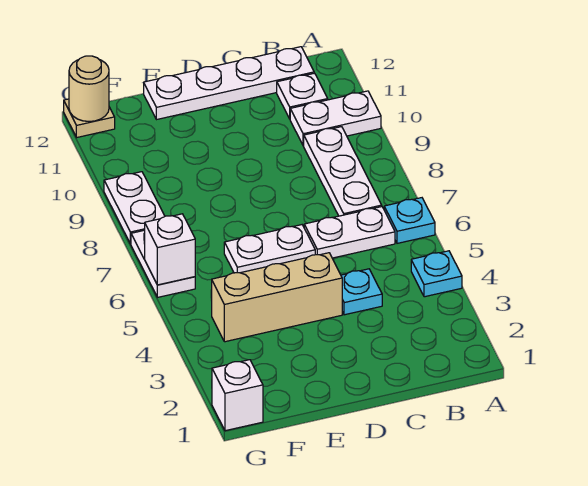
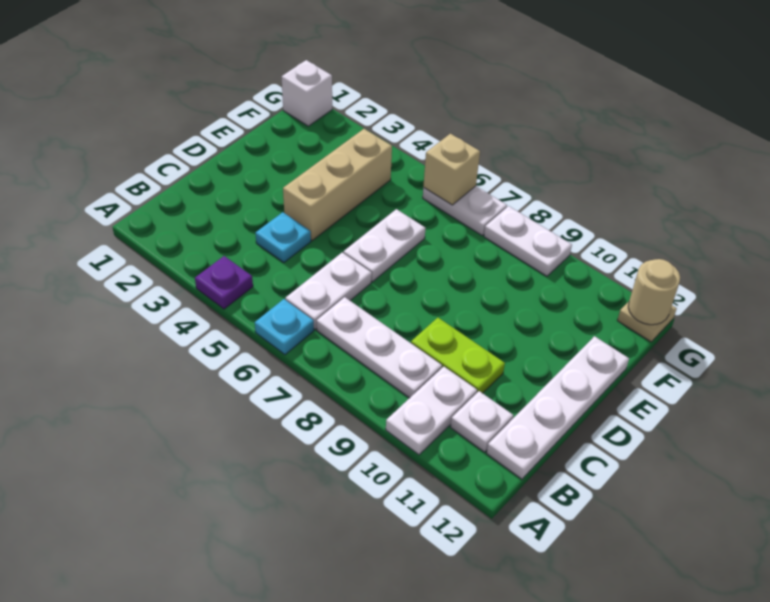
cyan plate A4 level 1 -> purple plate A4 level 1
none -> lime plate C9:C10 level 1
white brick G6 level 2 -> tan brick G6 level 2

